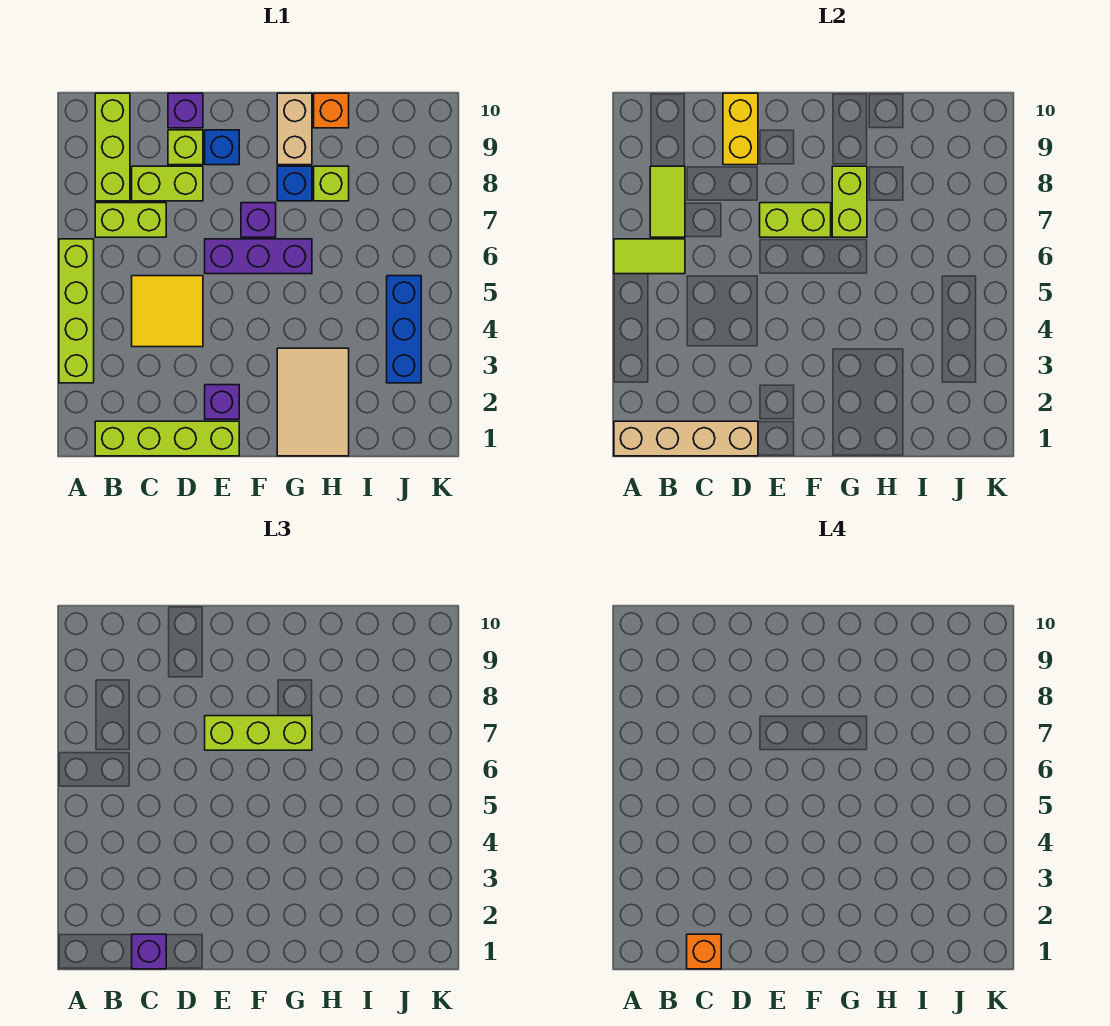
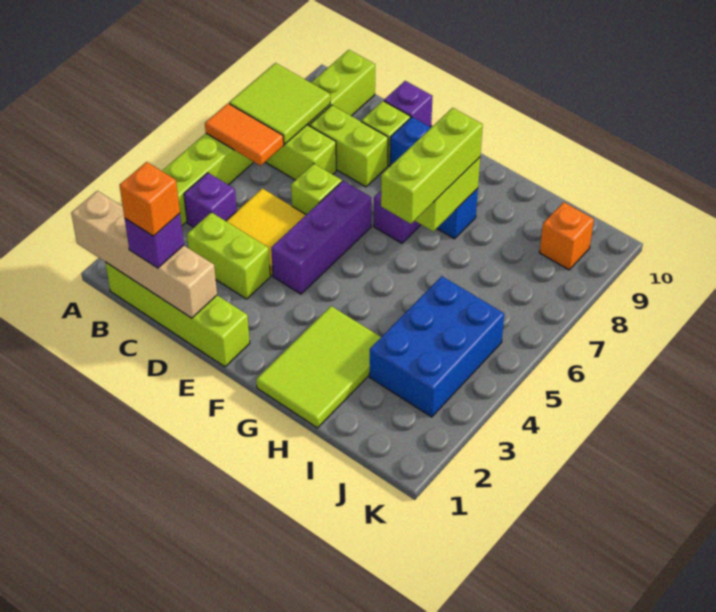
lime tile A6:B6 level 2 -> orange tile A6:B6 level 2
lime tile B7:B8 level 2 -> lime tile A7:B8 level 2
yellow brick D9:D10 level 2 -> none
purple brick E2 level 1 -> purple brick B4 level 1
purple brick E6:G6 level 1 -> purple brick E4:E6 level 1
lime brick E7:F7 level 2 -> lime brick C3:D3 level 1
lime brick E7:G7 level 3 -> lime brick G6:G8 level 3
tan tile G1:H3 level 1 -> lime tile G1:H3 level 1
tan brick G9:G10 level 1 -> none
lime brick H8 level 1 -> lime brick D6 level 1
orange brick H10 level 1 -> orange brick J9 level 1
blue brick J3:J5 level 1 -> blue brick I3:J5 level 1

